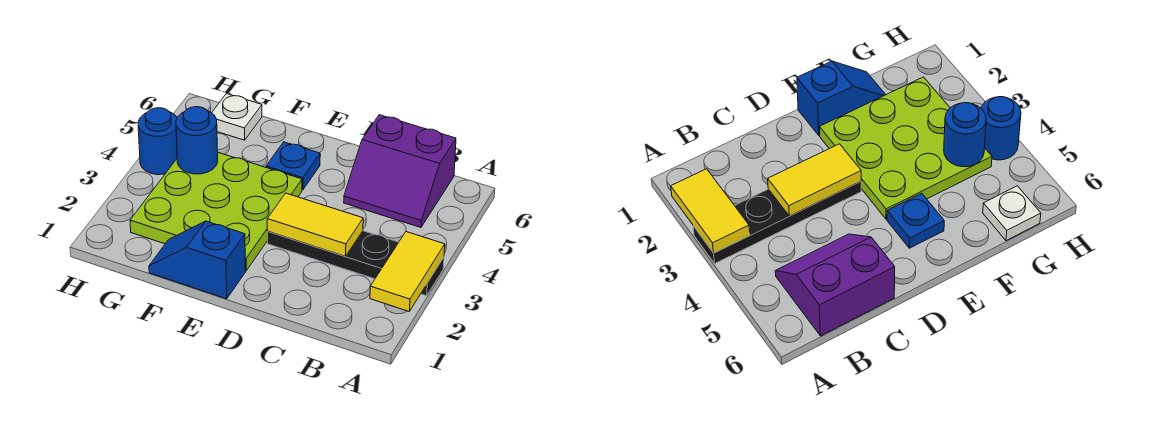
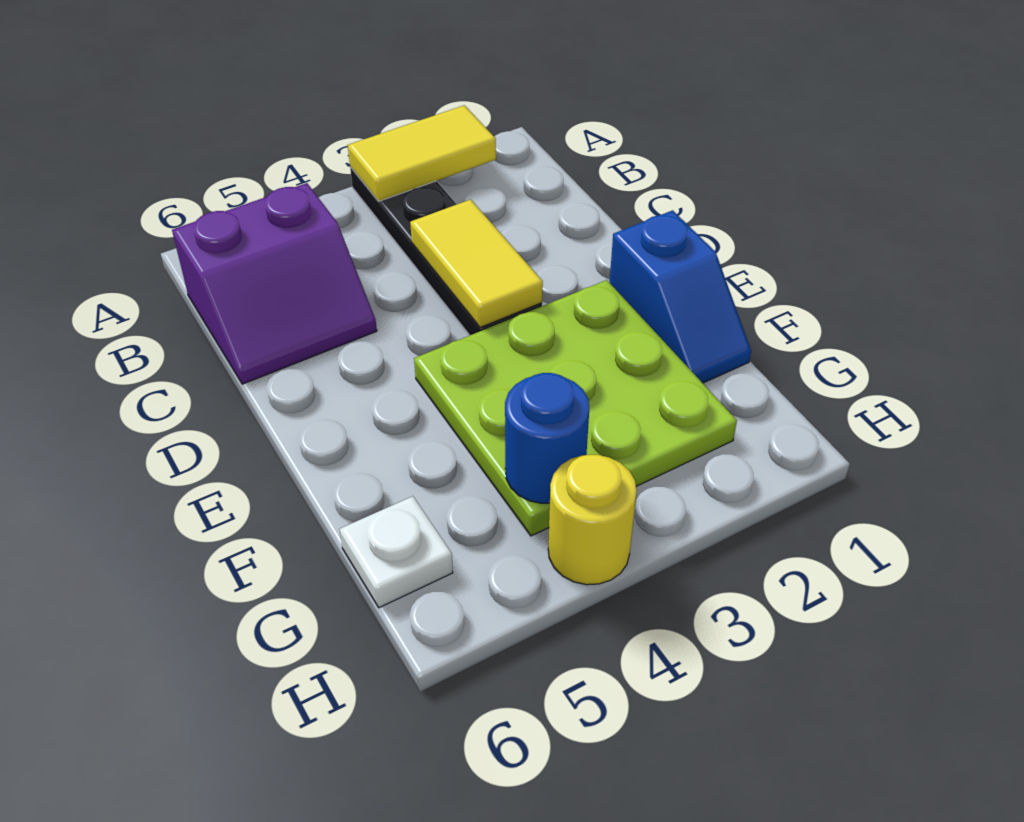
purple slope B5:C6 level 1 top 6 -> purple slope B5:C6 level 1 top B
blue plate E5 level 1 -> none
blue round brick H4 level 1 -> yellow round brick H4 level 1

